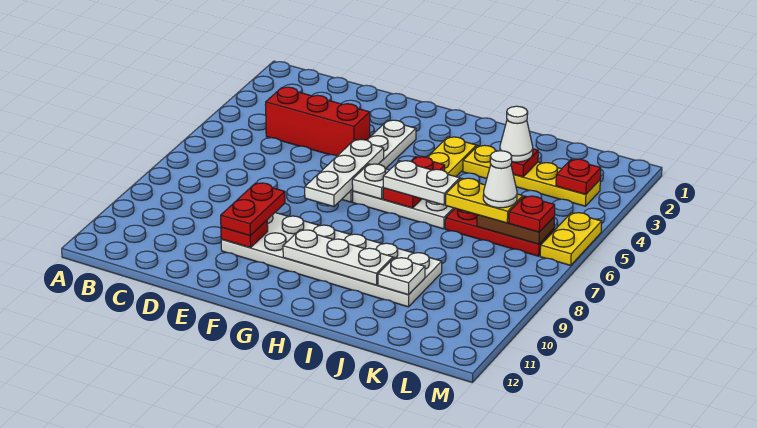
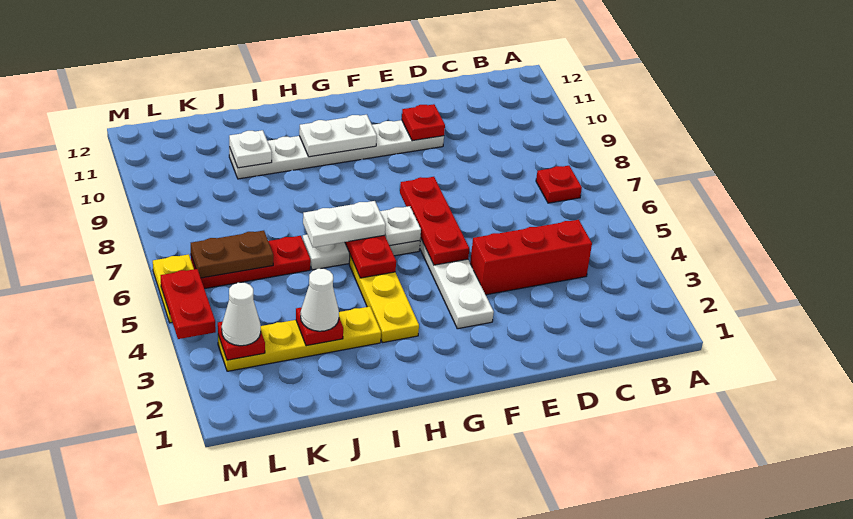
white plate E9:J10 level 1 -> white plate E10:J10 level 1
red plate E9:E10 level 3 -> red plate M4:M5 level 2
white plate F5:F7 level 2 -> red plate F5:F7 level 2
white plate G10:I10 level 2 -> white plate G10:H10 level 2
yellow plate J6:K6 level 3 -> none
white cone K6 level 4 -> white cone L3 level 3
red plate L6 level 3 -> red plate B7 level 1

